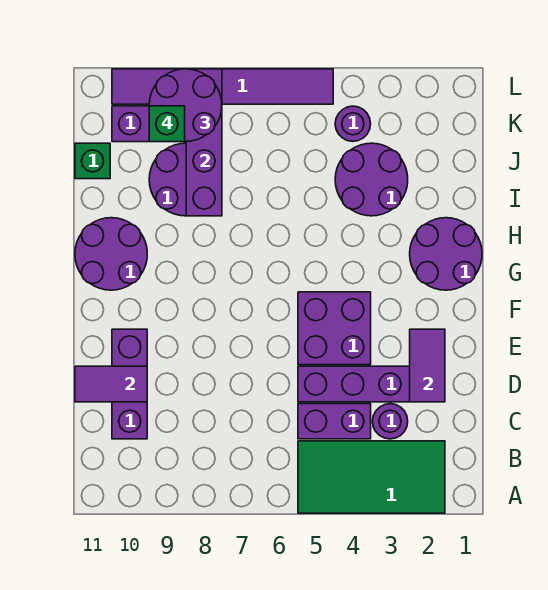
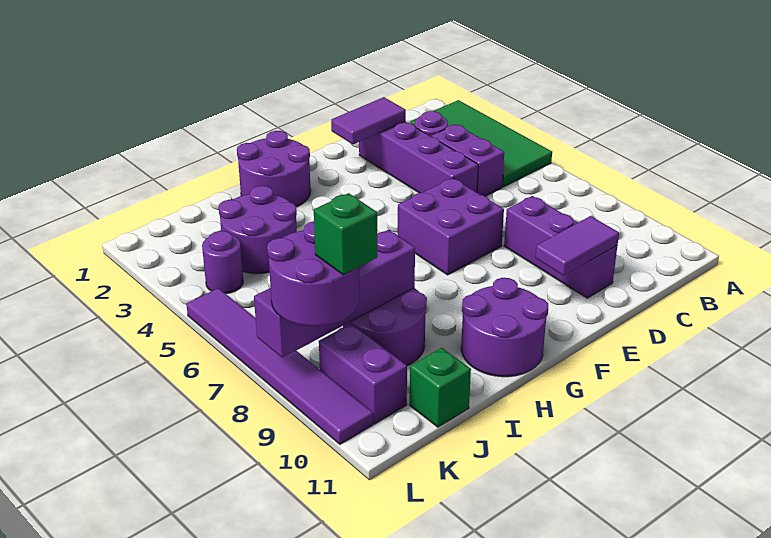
purple brick C10:E10 level 1 -> purple brick D8:D10 level 1
purple tile D10:D11 level 2 -> purple tile D10:E10 level 2
purple brick E4:F5 level 1 -> purple brick E6:F7 level 1

